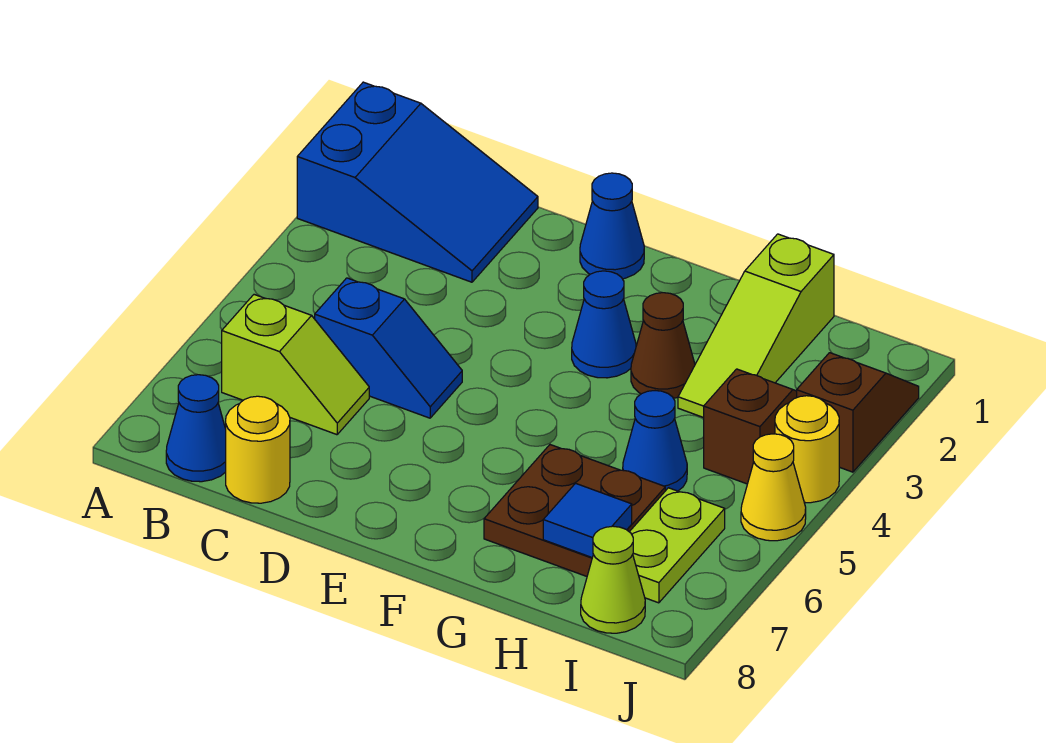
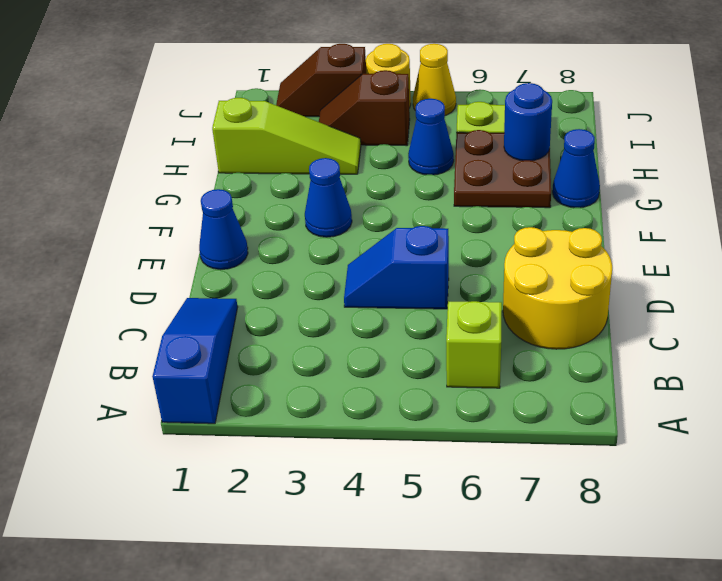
blue slope A1:C2 level 1 top A -> blue slope A1:C1 level 1 top A
blue cone B8 level 1 -> blue cone G8 level 1
blue slope C5:D5 level 1 top C -> blue slope D4:D5 level 1 top 5
yellow round brick C8 level 1 -> yellow round brick C7:D8 level 1
brown cone G3 level 1 -> none
blue tile H7 level 2 -> blue round brick H7 level 2
lime cone I8 level 1 -> none

